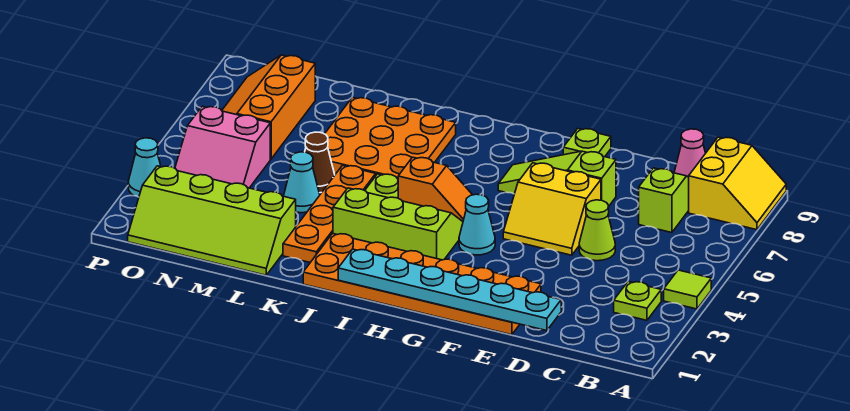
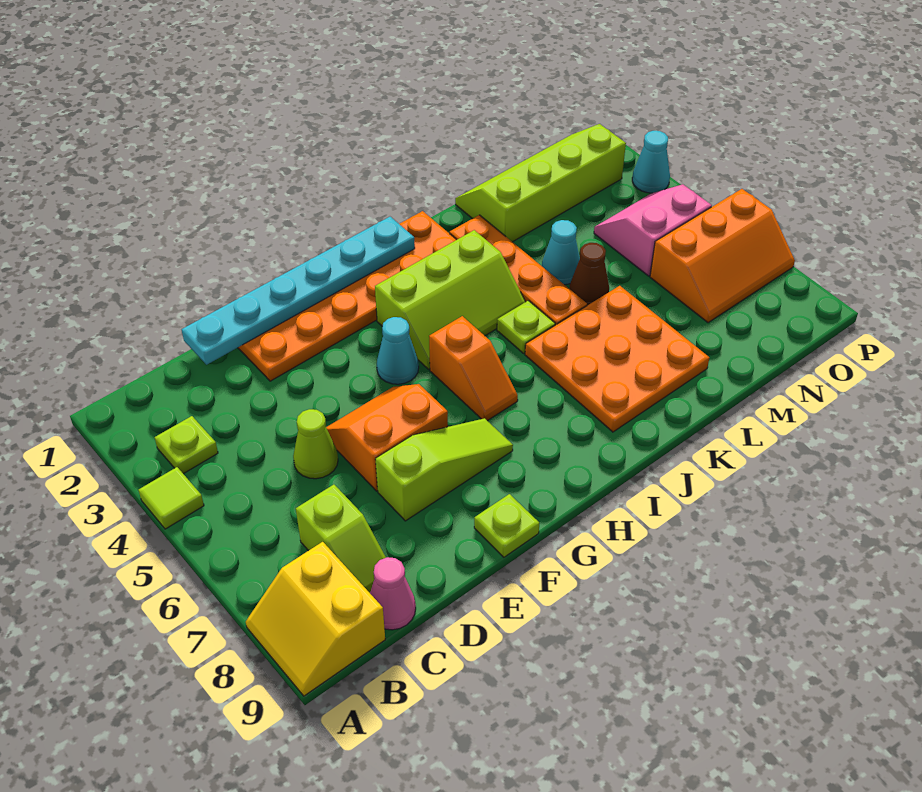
yellow slope E5:F6 level 1 top 6 -> orange slope E5:F6 level 1 top 6
orange slope H5:I5 level 1 top I -> orange slope H5:H6 level 1 top 5
orange slope N6:O8 level 1 top N -> orange slope N6:P7 level 1 top 6

